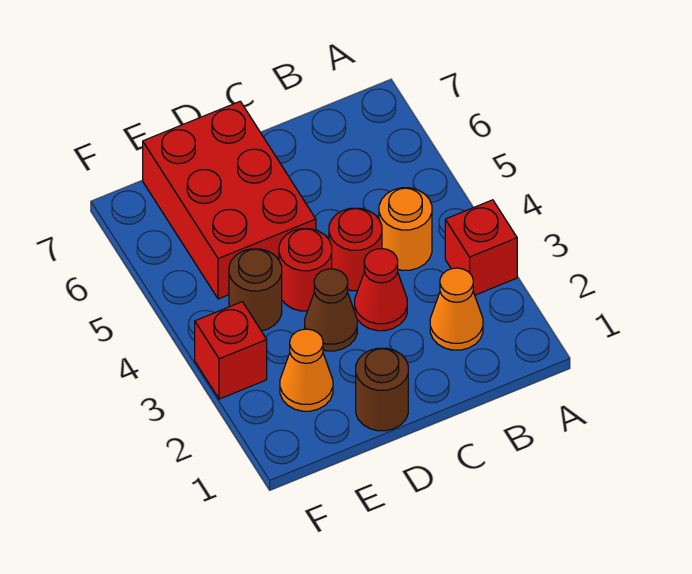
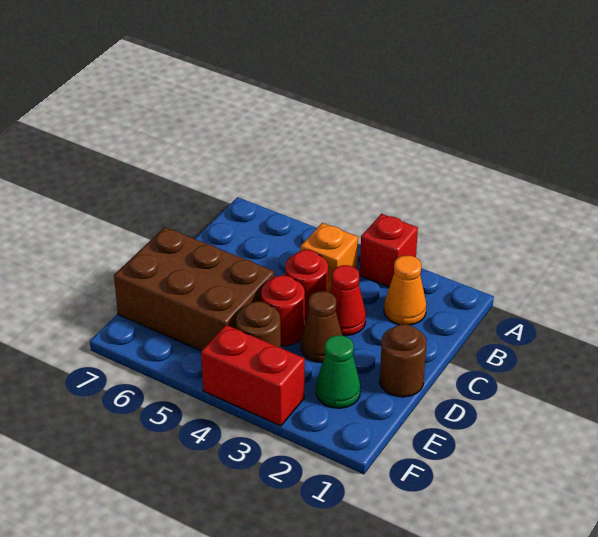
orange round brick B4 level 1 -> orange brick B4 level 1
red brick D5:E7 level 1 -> brown brick D5:E7 level 1
orange cone E2 level 1 -> green cone E2 level 1
red brick F3 level 1 -> red brick F3:F4 level 1

